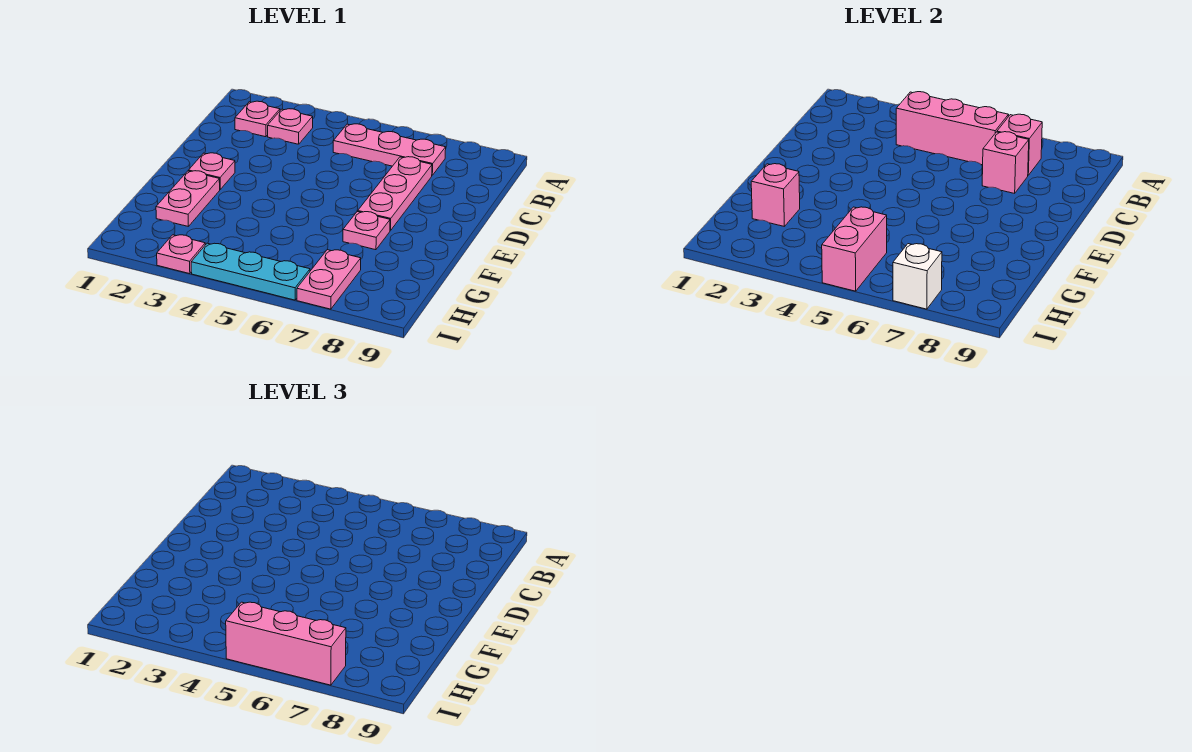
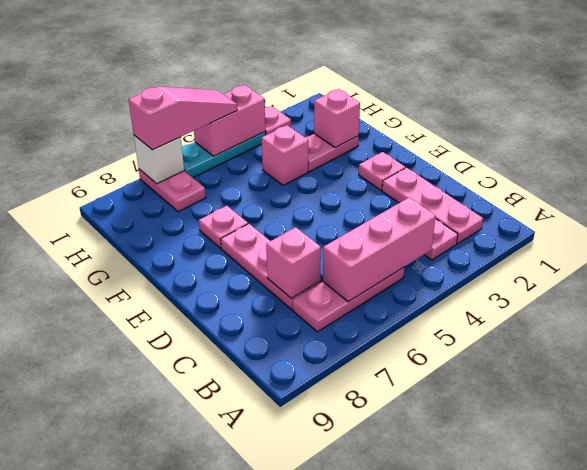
pink plate B2 level 1 -> pink plate B2:D2 level 1
pink brick B7 level 2 -> pink brick G4 level 1
pink plate F2:G2 level 1 -> pink plate G2:G3 level 1
pink brick H5:I5 level 2 -> pink brick I4:I5 level 2
pink brick I5:I7 level 3 -> pink slope I5:I7 level 3 top 7

